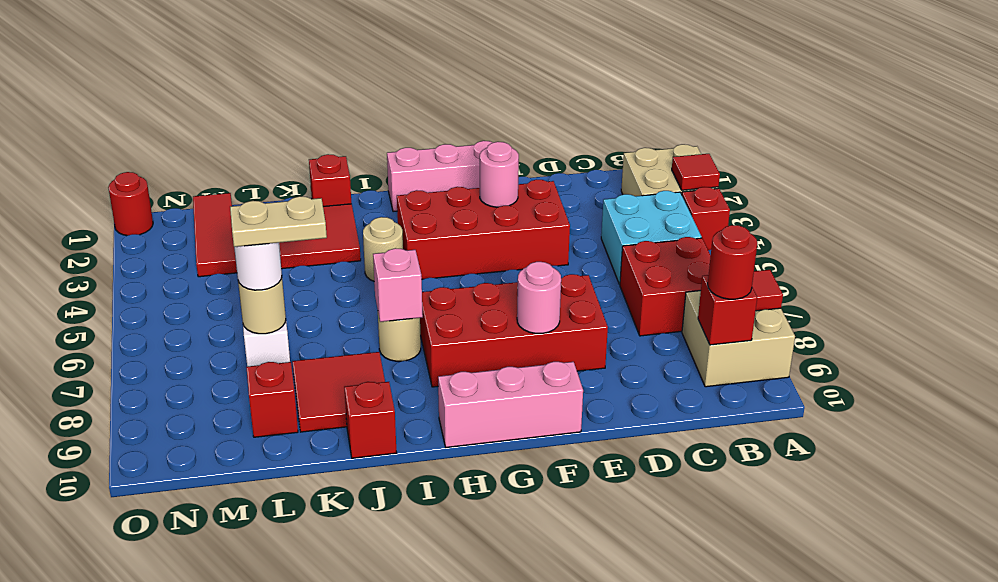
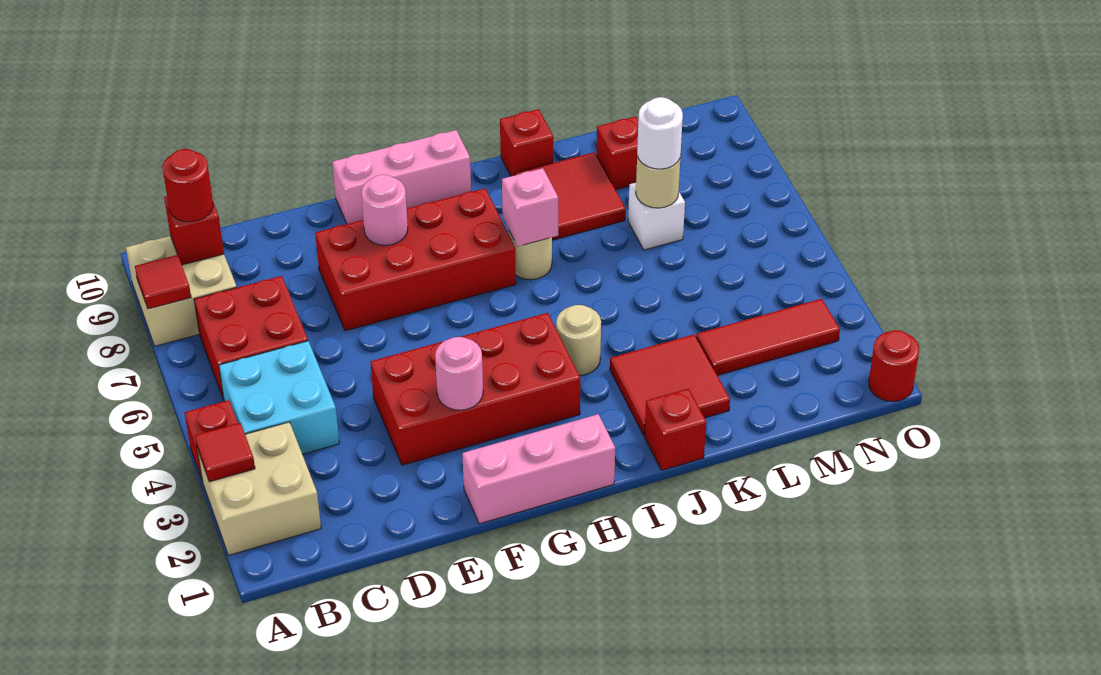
tan plate K7:L7 level 4 -> none
red tile M1:M3 level 1 -> red tile L3:N3 level 1

